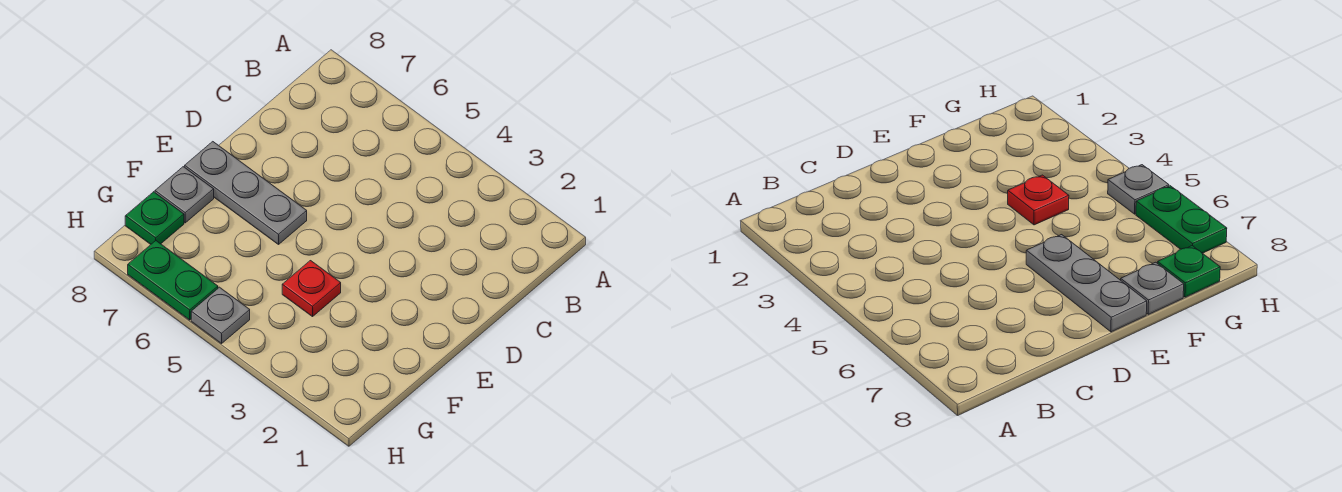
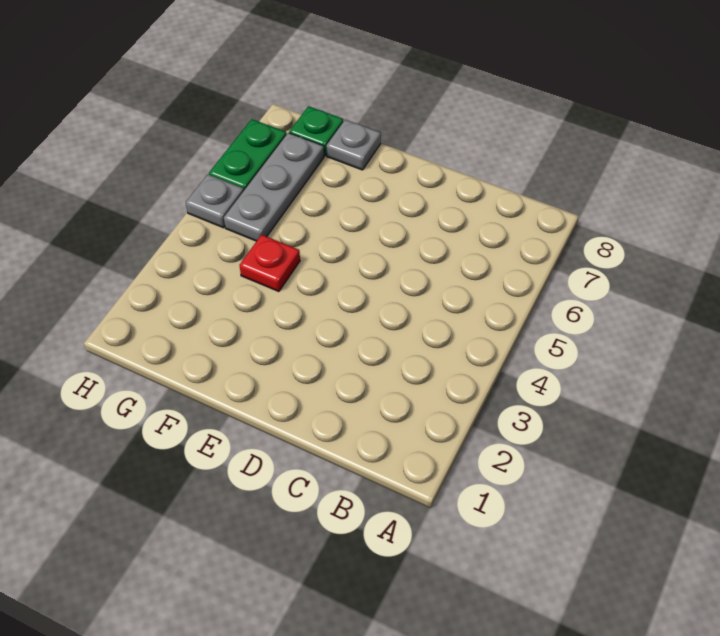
grey plate E6:E8 level 1 -> grey plate G5:G7 level 1

